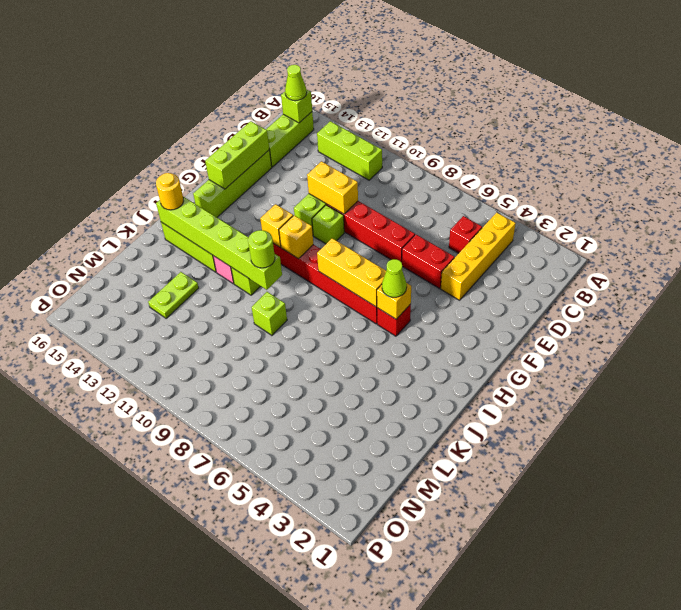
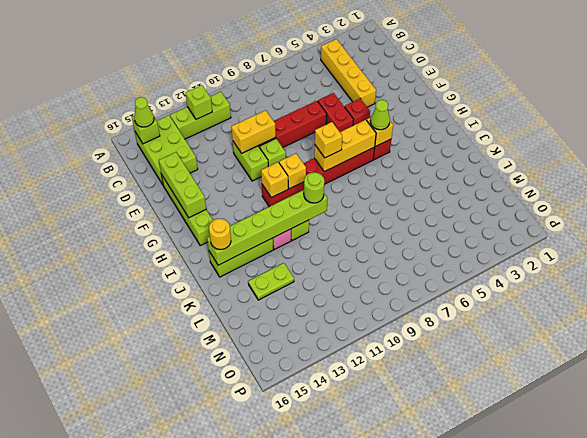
lime brick B15:D15 level 1 -> lime brick B14:D15 level 1
red brick C5 level 1 -> red brick F5 level 1
red brick E5:E6 level 1 -> red brick E6:F6 level 1
none -> yellow brick H8 level 3
lime brick K9 level 1 -> lime brick B12 level 2
lime plate L13:M13 level 1 -> lime plate L13:L14 level 1

